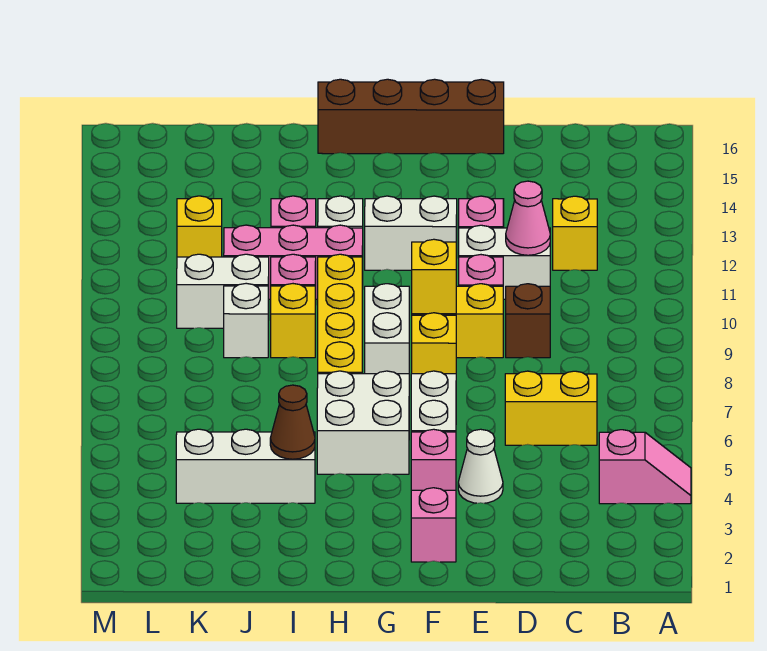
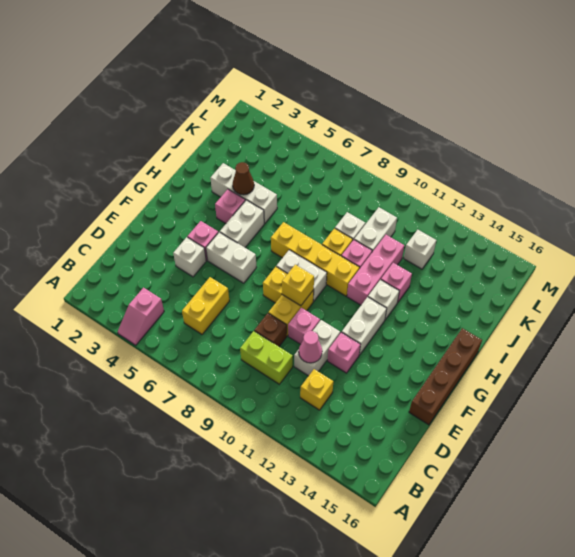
none -> lime brick C9:C10 level 1
white cone E4 level 1 -> white brick E4 level 1
pink brick F2 level 1 -> pink brick H4 level 1
white brick G5:H6 level 1 -> white brick G5:H5 level 1
white brick I4:K4 level 1 -> white brick I3:I5 level 1
yellow brick K12 level 1 -> white brick K12 level 1

